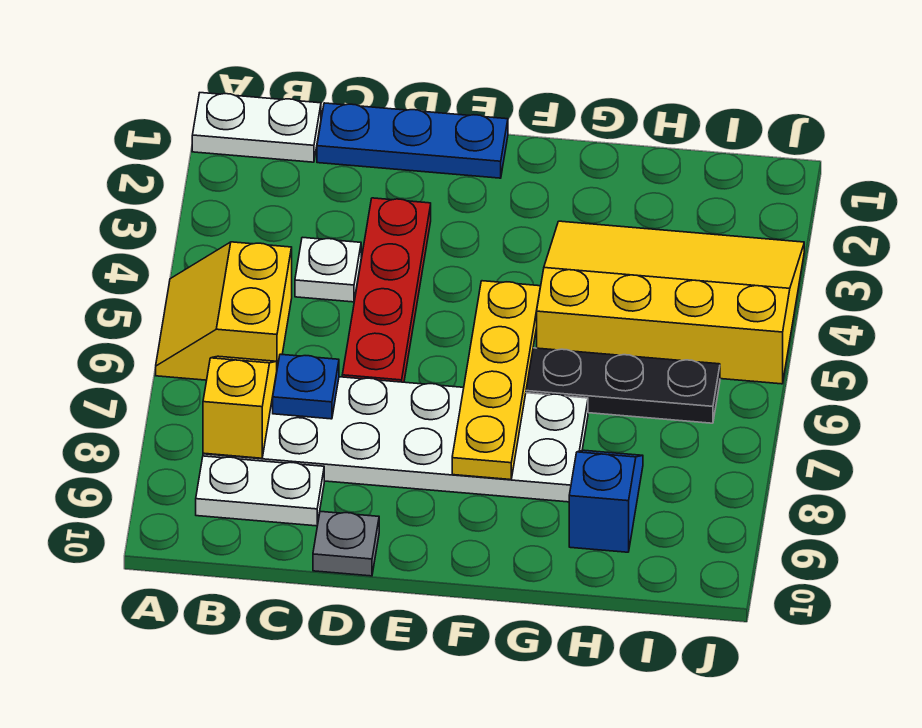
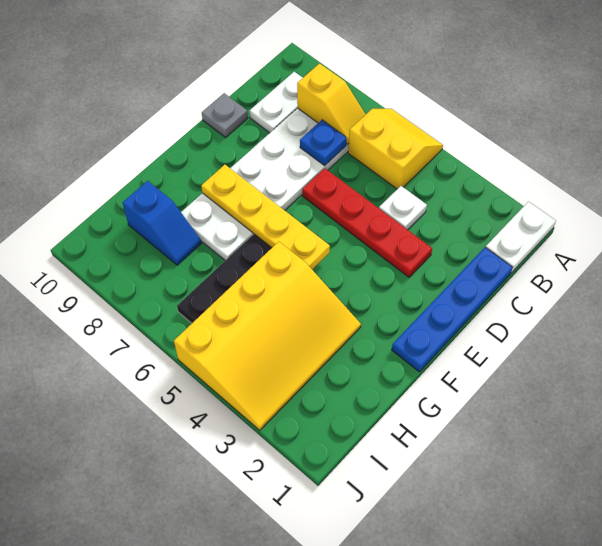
blue plate C1:E1 level 1 -> blue plate C1:F1 level 1

